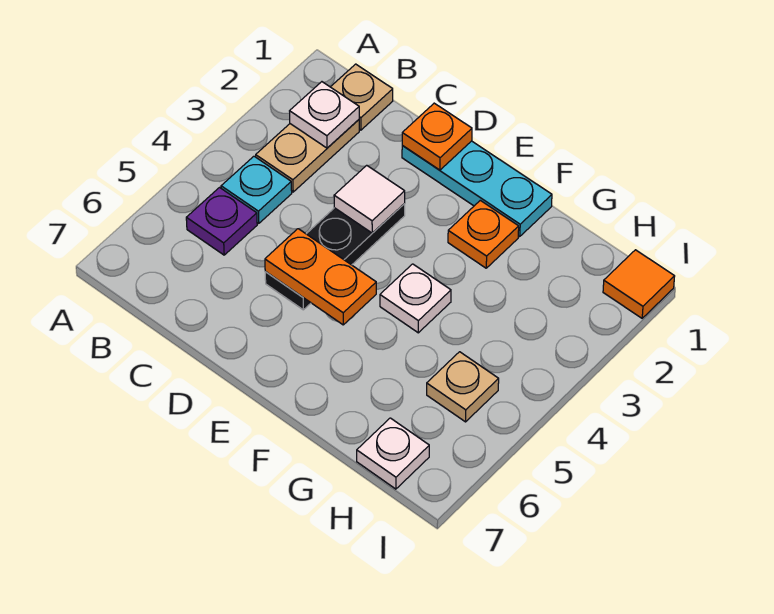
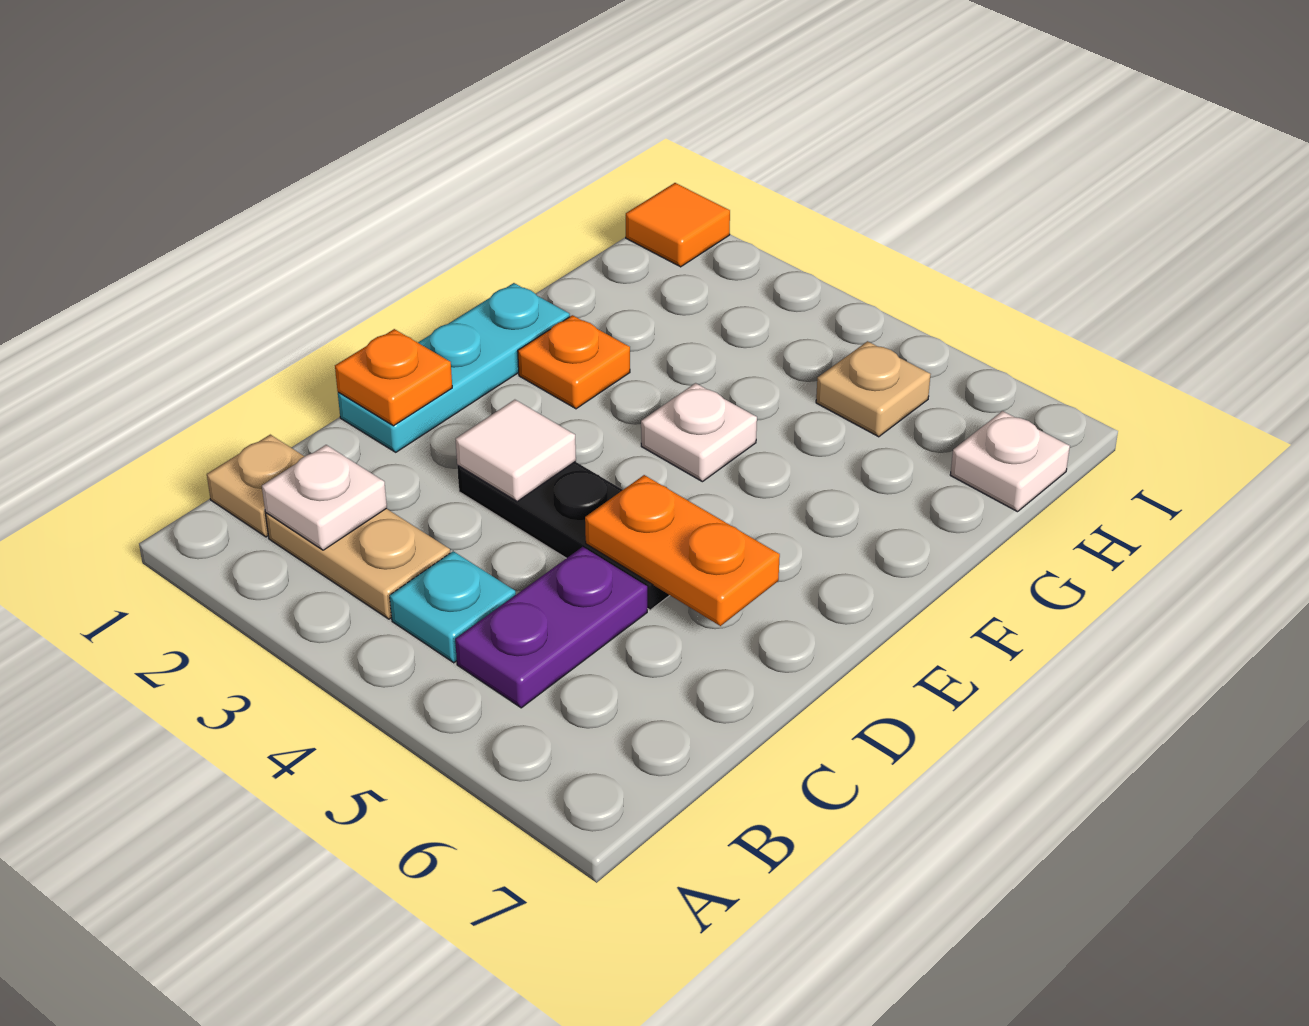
purple plate B5 level 1 -> purple plate B5:C5 level 1
orange plate D5:E5 level 2 -> orange plate D5:D6 level 2

